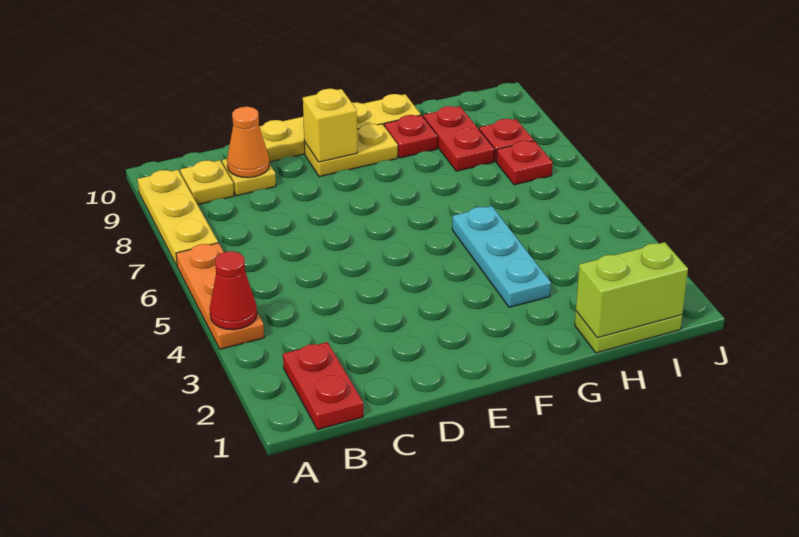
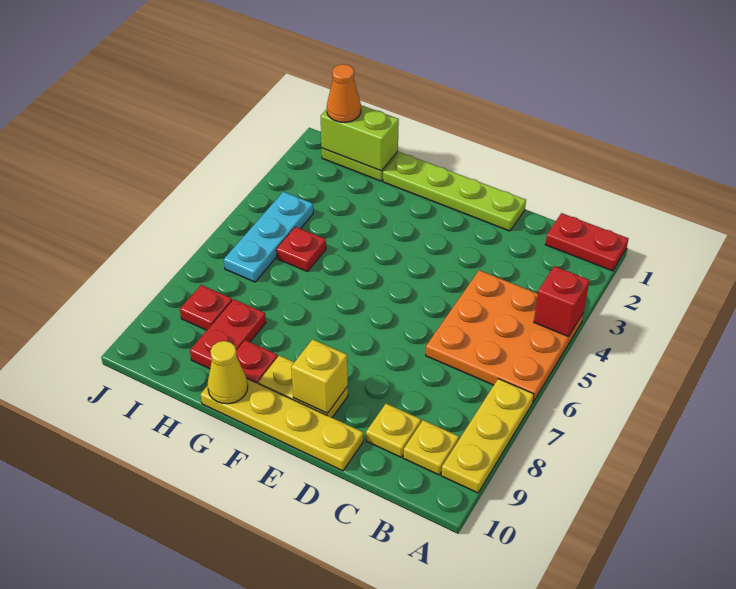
orange plate A4:A6 level 1 -> orange plate A4:C6 level 1
red cone A4 level 2 -> red brick A4 level 2
red plate B1:B2 level 1 -> red plate A1:B1 level 1
orange cone C9 level 2 -> orange cone I1 level 3
none -> lime plate D1:G1 level 1
cyan plate G3:G5 level 1 -> cyan plate I4:I6 level 1
none -> yellow cone G10 level 2
red plate I7 level 1 -> red plate H5 level 1

